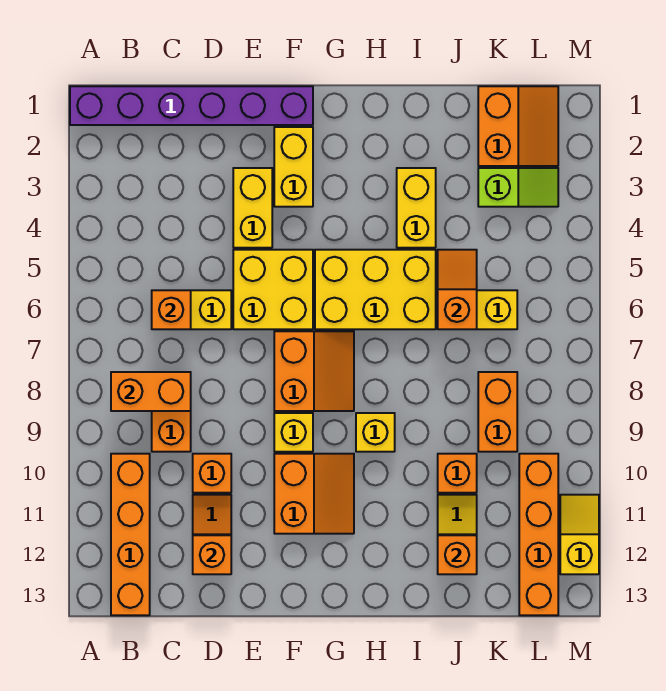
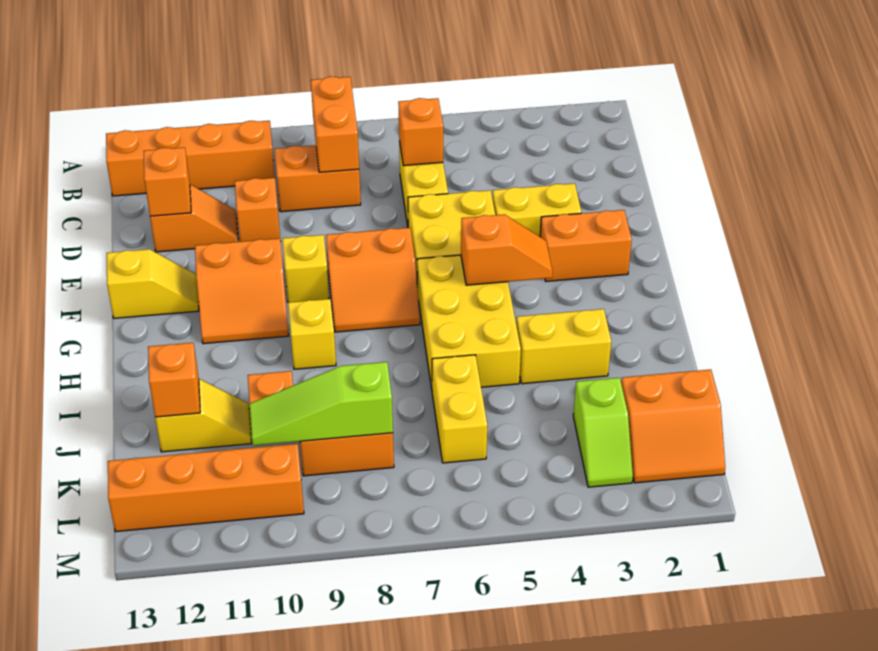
purple brick A1:F1 level 1 -> none
yellow brick F2:F3 level 1 -> orange brick F2:F3 level 1
orange slope J5:J6 level 2 top 6 -> orange slope G4:G5 level 2 top 5
none -> lime slope K8:K10 level 2 top 8
yellow slope M11:M12 level 1 top 12 -> yellow slope F12:F13 level 1 top 13

